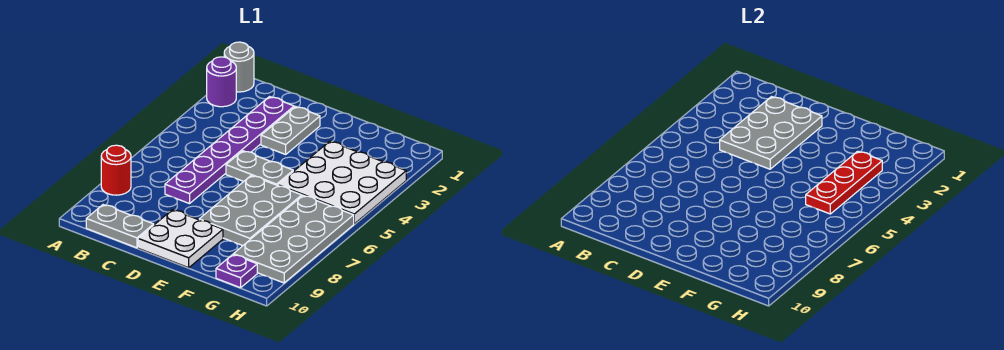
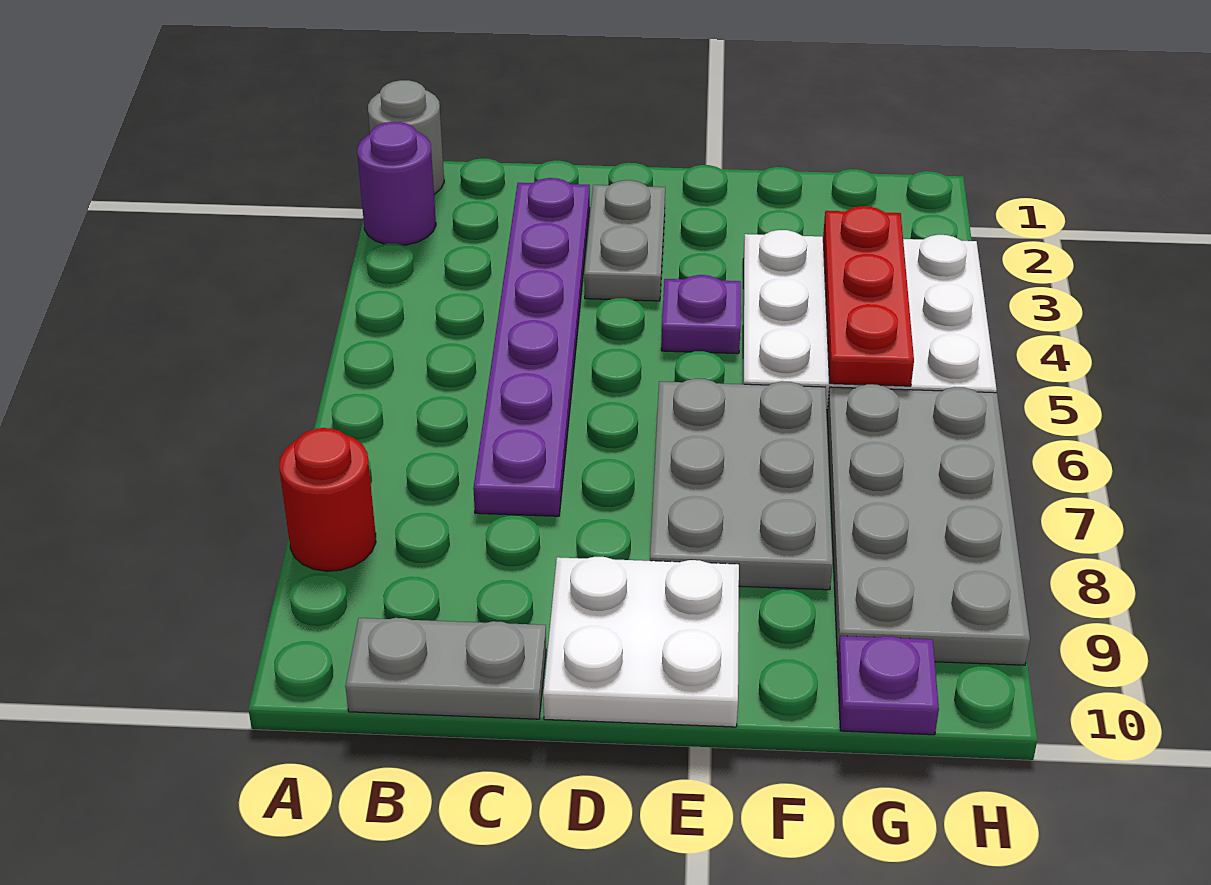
grey plate C2:D4 level 2 -> none
grey plate D5:E5 level 1 -> none
none -> purple plate E4 level 1

